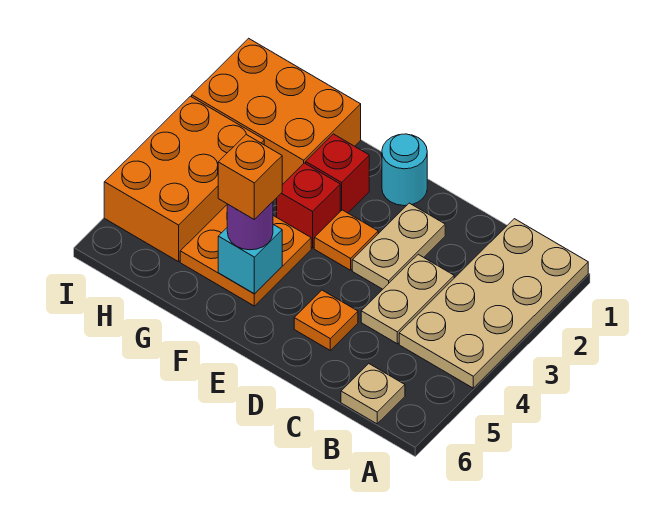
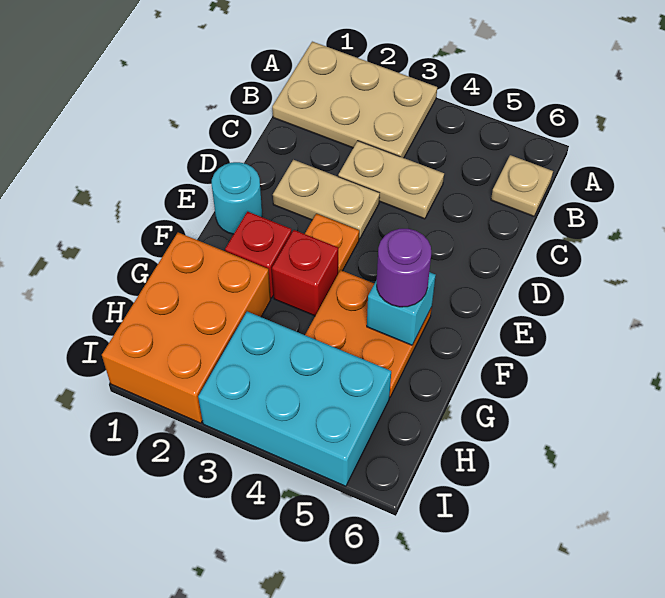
tan plate A1:B4 level 1 -> tan plate A1:B3 level 1
orange plate D5 level 1 -> none
orange brick F5 level 4 -> none
orange brick H3:I5 level 1 -> cyan brick H3:I5 level 1

